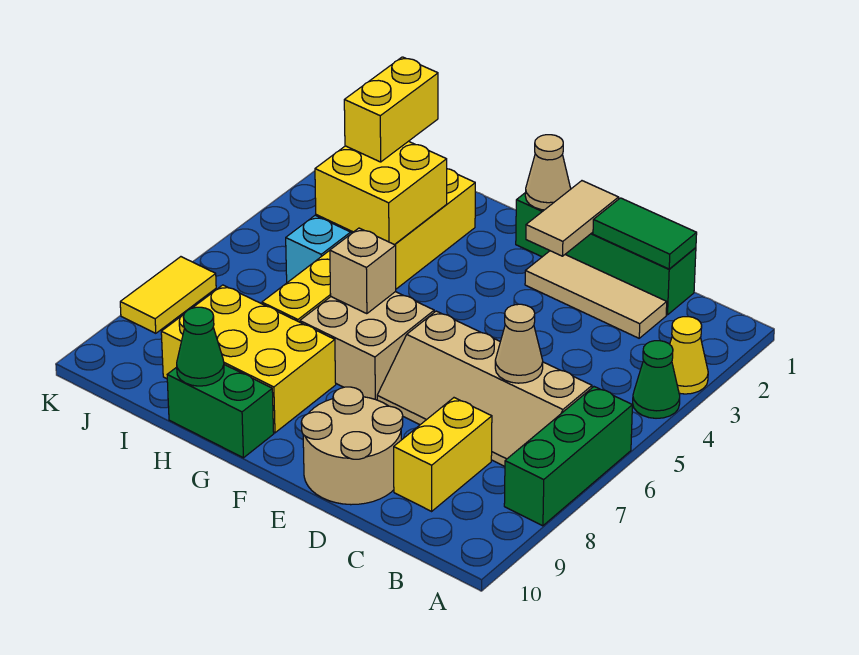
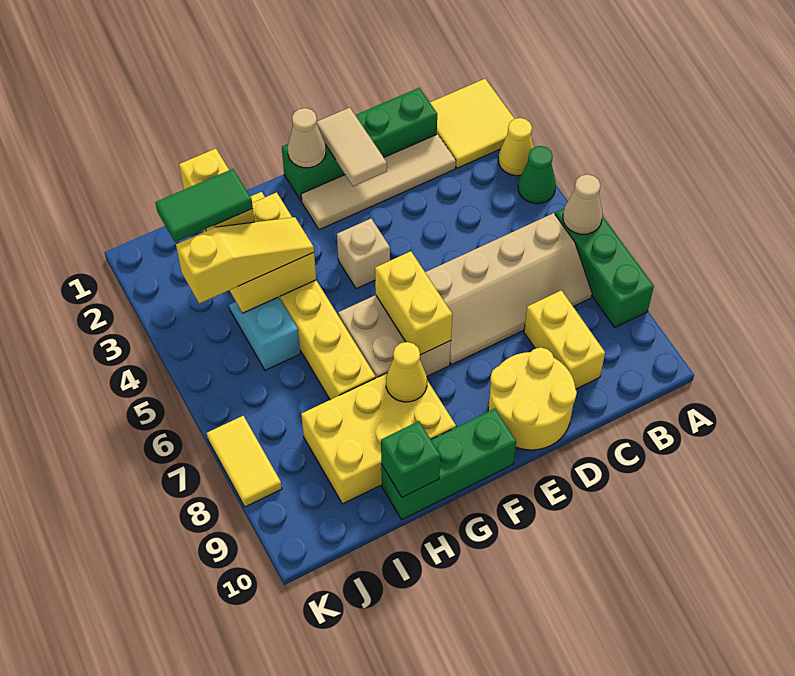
none -> yellow tile A1:B2 level 1
green tile C1:D1 level 2 -> green tile I3:J3 level 4
tan tile C2:E2 level 1 -> tan tile C2:F2 level 1
tan cone C6 level 2 -> tan cone A6 level 2
tan round brick D9:E10 level 1 -> yellow round brick D9:E10 level 1
none -> yellow brick F6:F7 level 2
tan brick G6 level 2 -> tan brick F4 level 1
none -> yellow cone G8 level 2
green brick G10:H10 level 1 -> green brick F10:H10 level 1
none -> yellow slope H4:J4 level 3 top J
green cone H10 level 2 -> green brick H10 level 2

